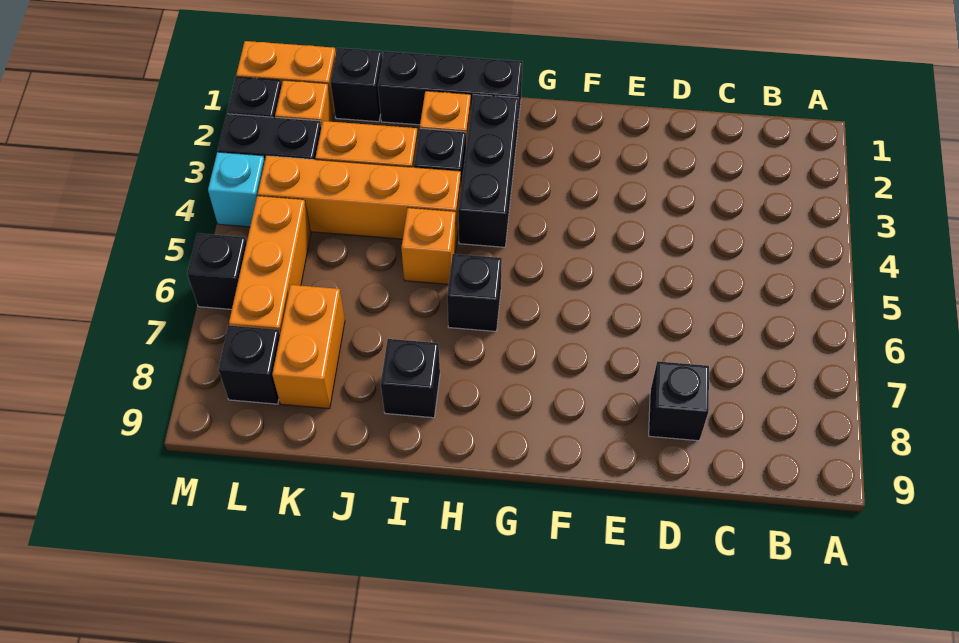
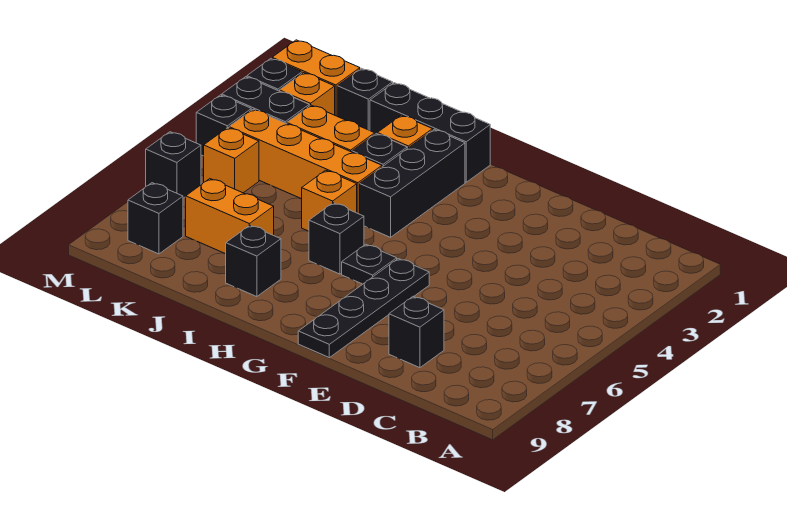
none -> black plate F6:F9 level 1
none -> black plate G6 level 1
orange brick K7:K8 level 1 -> orange brick J7:K7 level 1
orange brick L5:L7 level 1 -> orange brick L5 level 1
cyan brick M4 level 1 -> black brick M4 level 1

